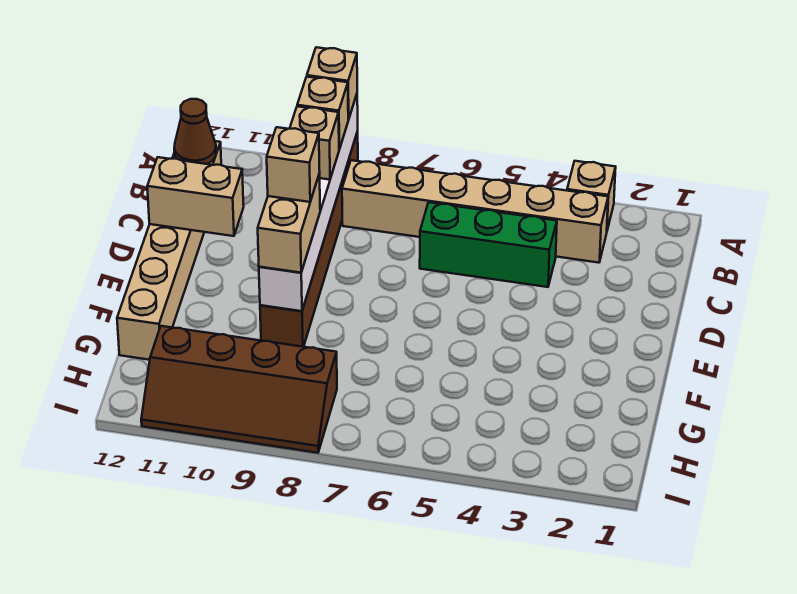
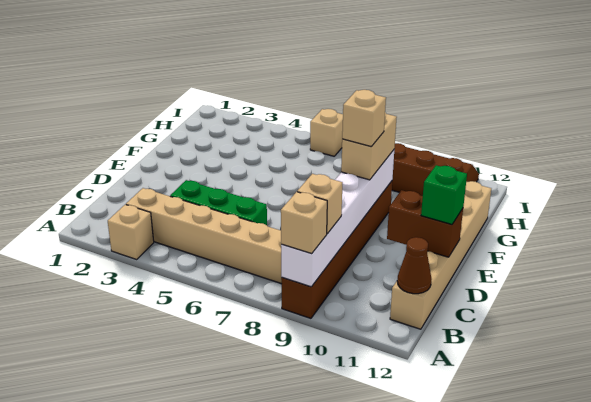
tan brick C9 level 3 -> tan brick I6 level 1
tan brick D11:D12 level 2 -> brown brick D11:D12 level 2
none -> green brick D12 level 3

